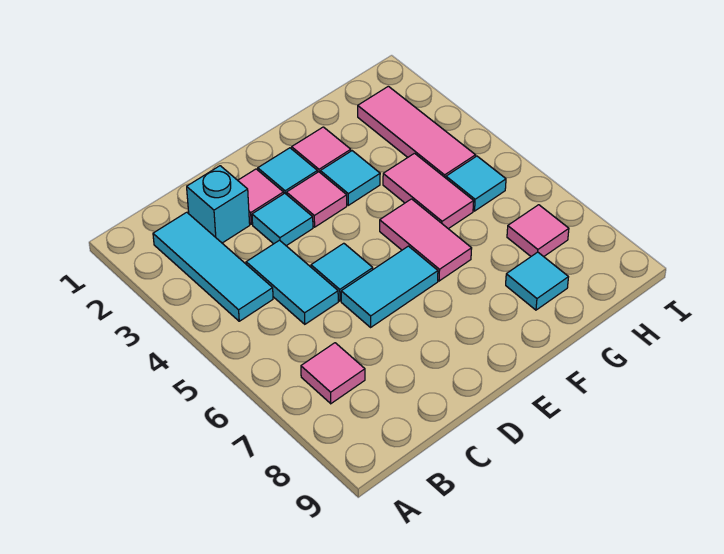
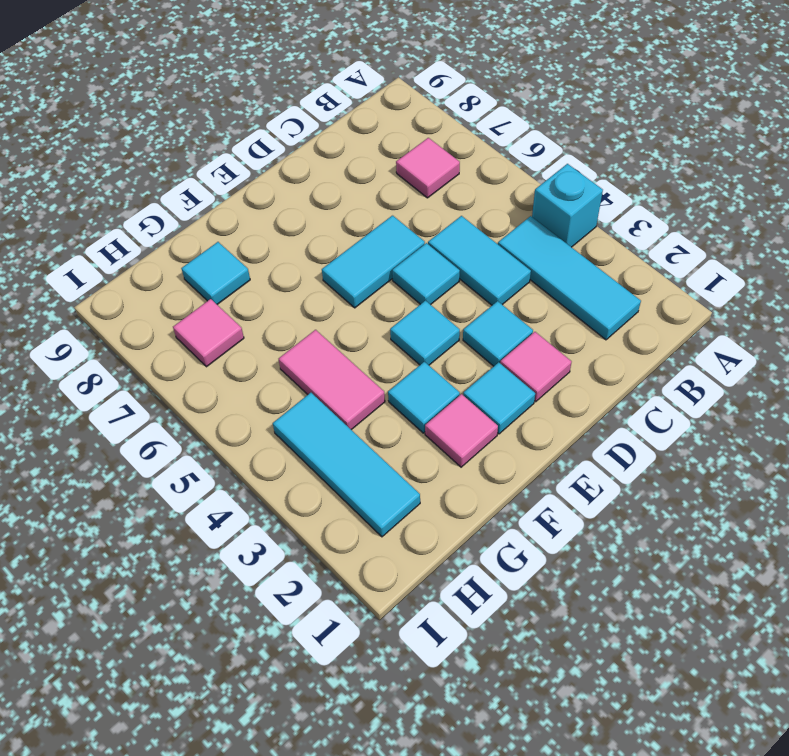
cyan brick C2 level 1 -> cyan brick A4 level 1
pink tile E3 level 1 -> none
pink tile F5:F6 level 1 -> none
pink tile H2:H4 level 1 -> cyan tile H2:H4 level 1
cyan tile H5 level 1 -> cyan tile E4 level 1

